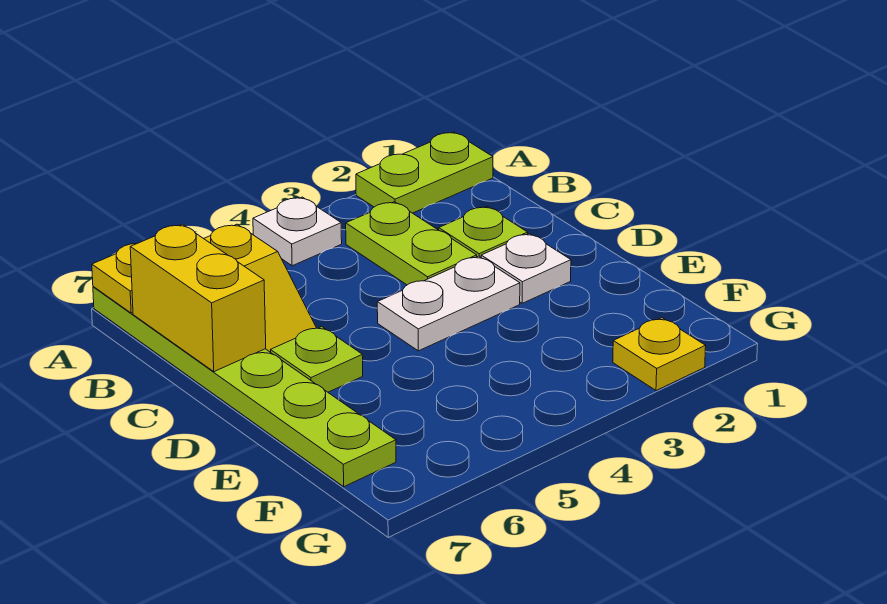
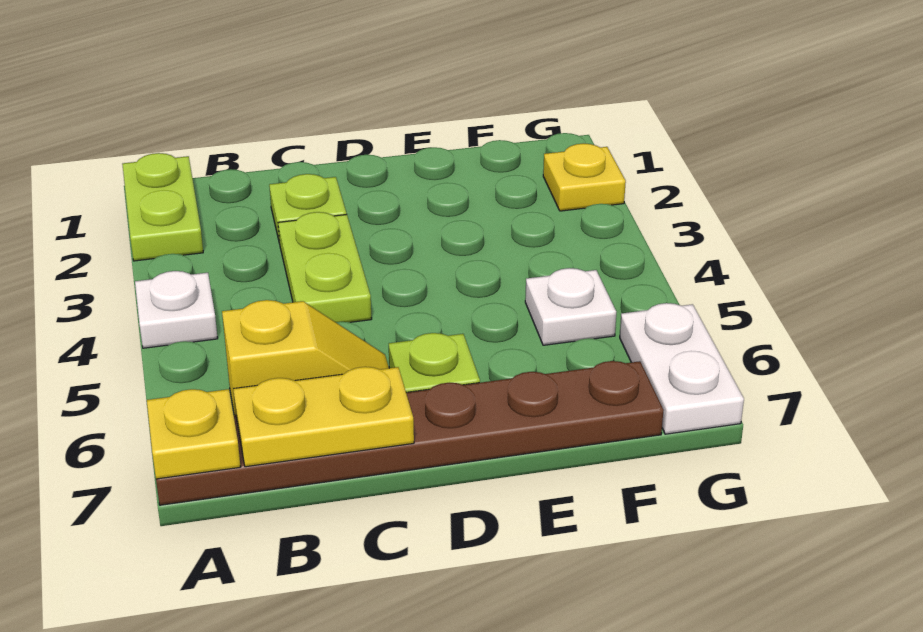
lime plate A7:F7 level 1 -> brown plate A7:F7 level 1
lime plate B3:C3 level 1 -> lime plate C3:C4 level 1
yellow brick B7:C7 level 2 -> yellow plate B7:C7 level 2
white plate D2 level 1 -> white plate F5 level 1
white plate D3:D4 level 1 -> white plate G6:G7 level 1

